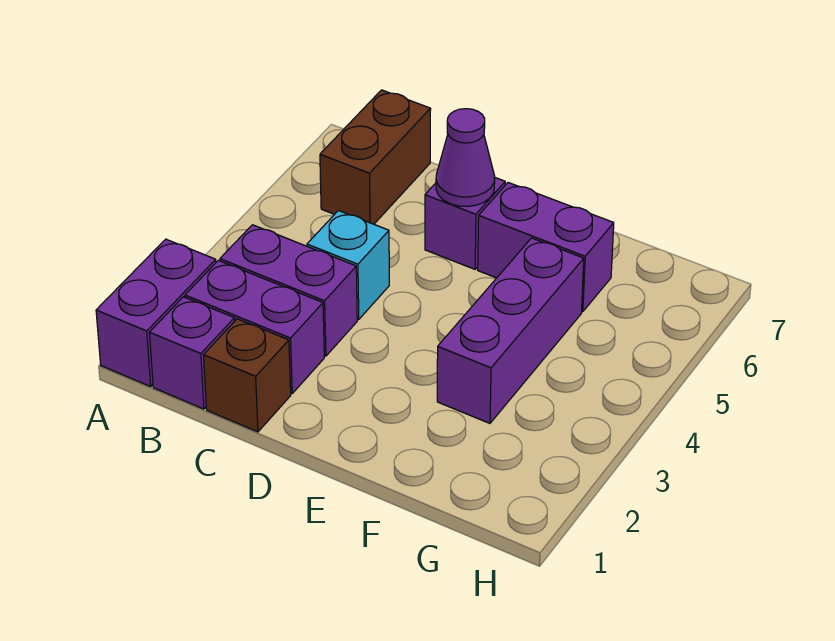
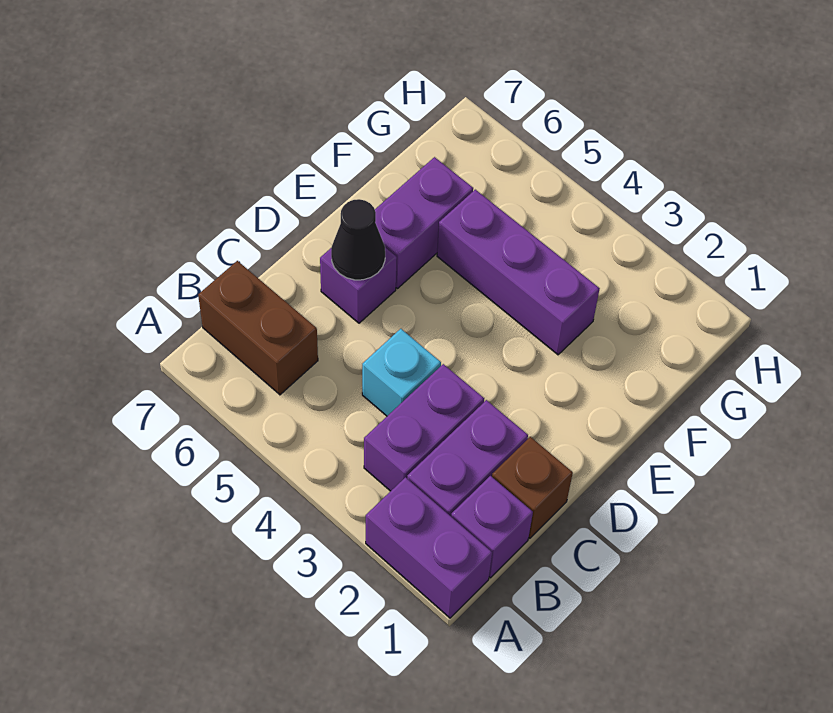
purple cone D6 level 2 -> black cone D6 level 2

